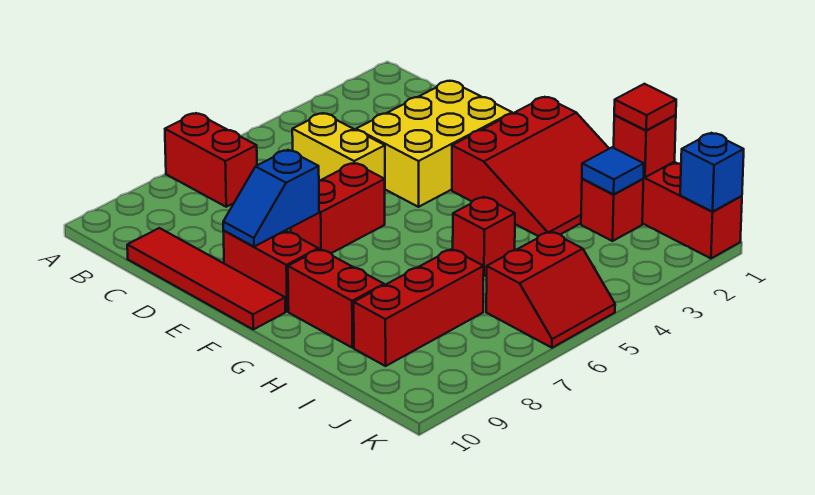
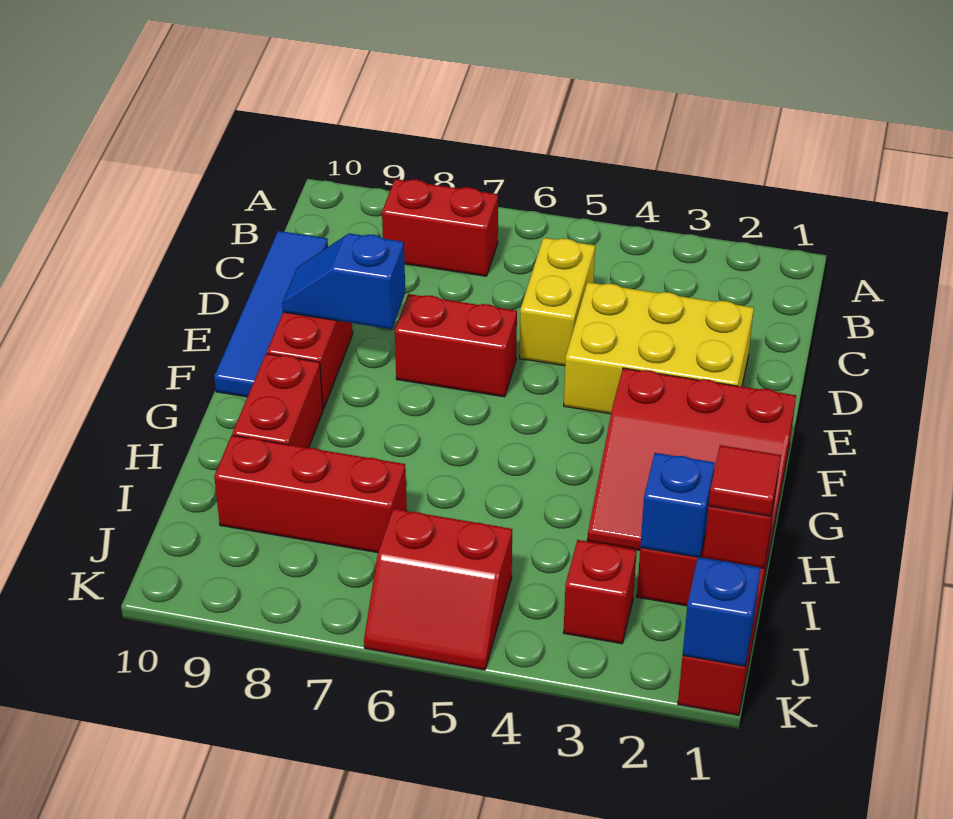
red brick A7:B7 level 1 -> red brick B7:B8 level 1
red tile C10:F10 level 1 -> blue tile C10:F10 level 1
red brick H5 level 1 -> red brick J3 level 1
blue tile I2 level 2 -> blue brick I2 level 2

